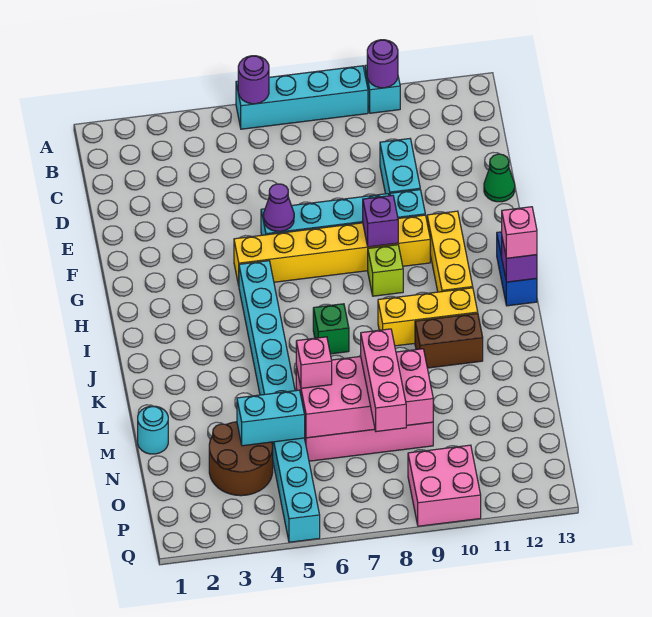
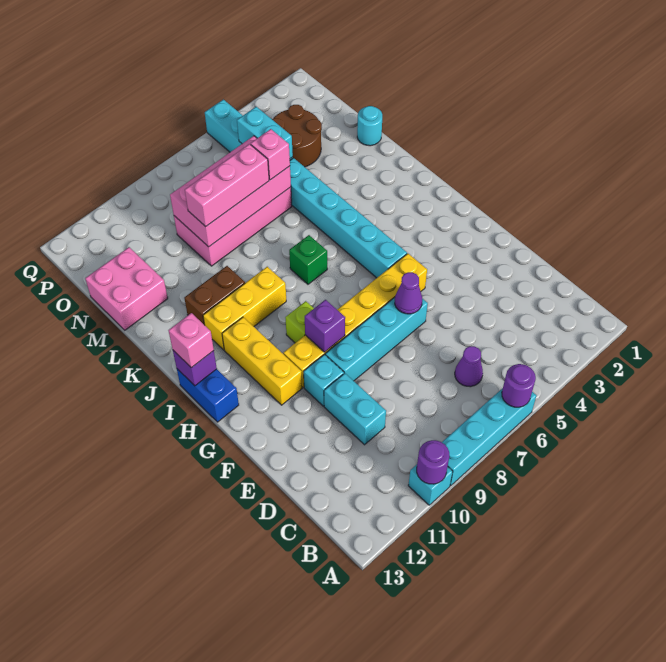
none -> purple cone C6 level 1
green cone E13 level 1 -> none
pink brick M8:O8 level 3 -> pink brick M7:M9 level 3
cyan brick N4:N5 level 2 -> cyan brick N5:O5 level 2
pink brick P9:Q10 level 1 -> pink brick M12:N13 level 1

